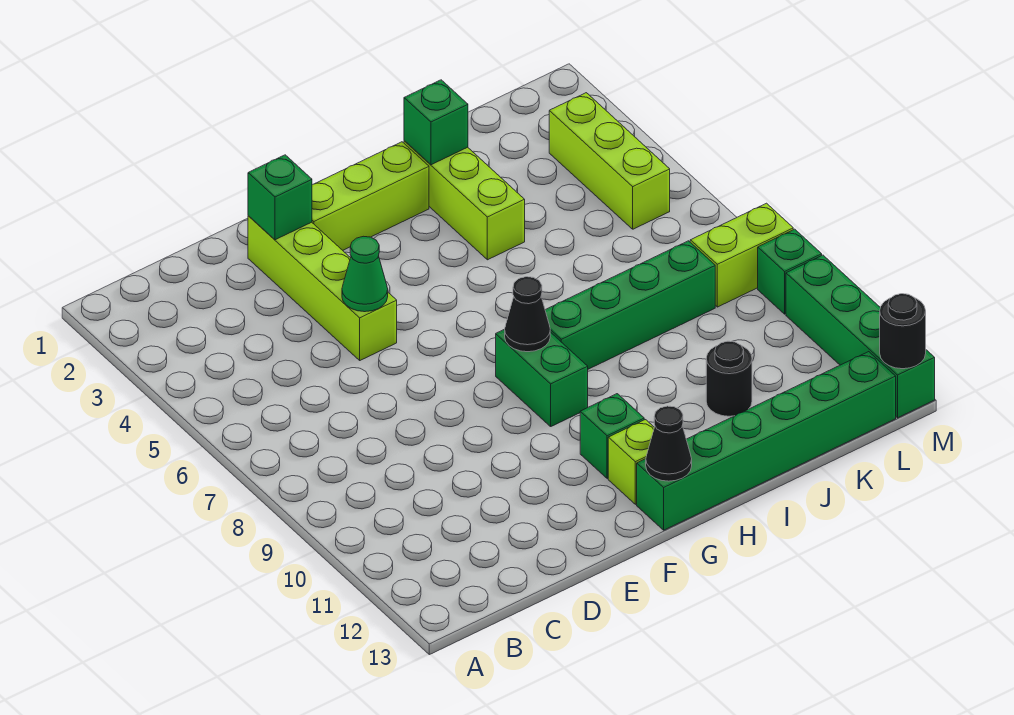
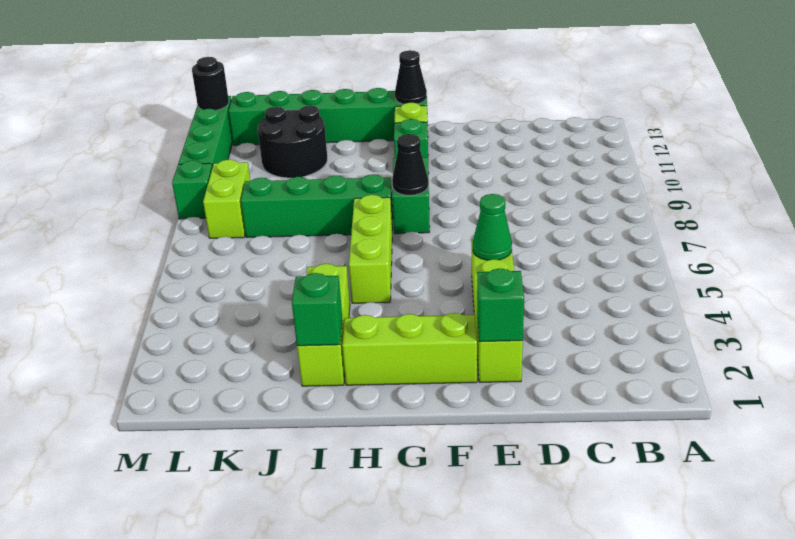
black round brick J11 level 1 -> black round brick J11:K12 level 1
lime brick L3:L5 level 1 -> lime brick H5:H7 level 1
lime brick L8:M8 level 1 -> lime brick L8:L9 level 1

